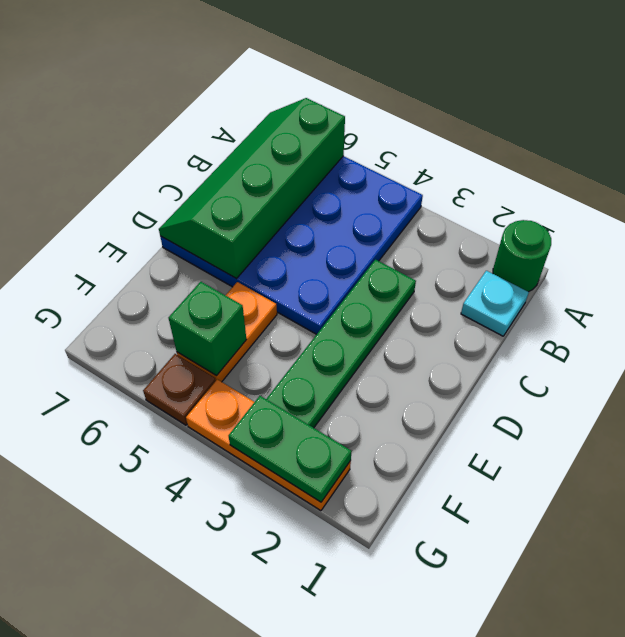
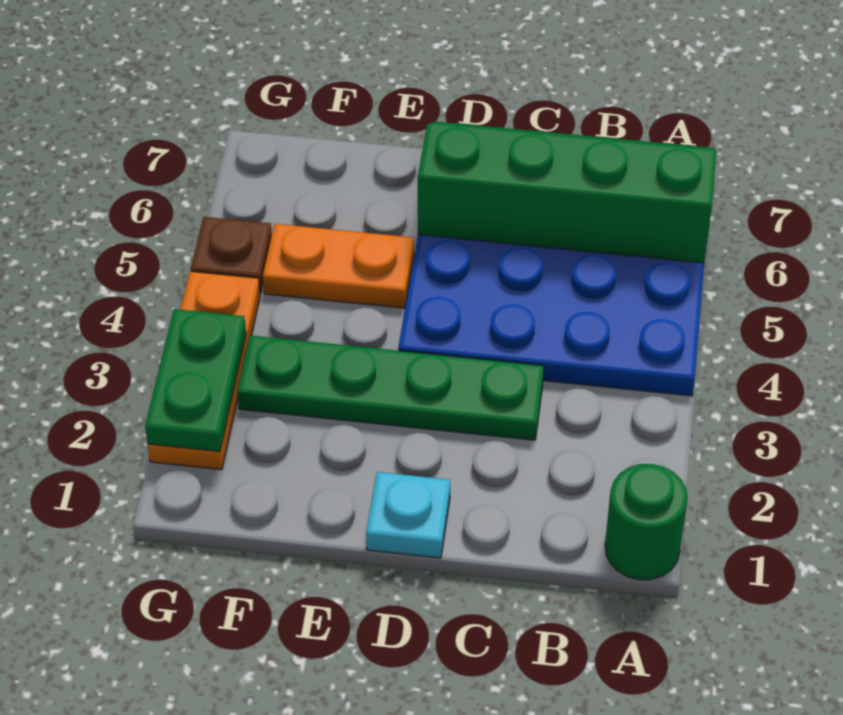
cyan plate B1 level 1 -> cyan plate D1 level 1
green brick F5 level 2 -> none

